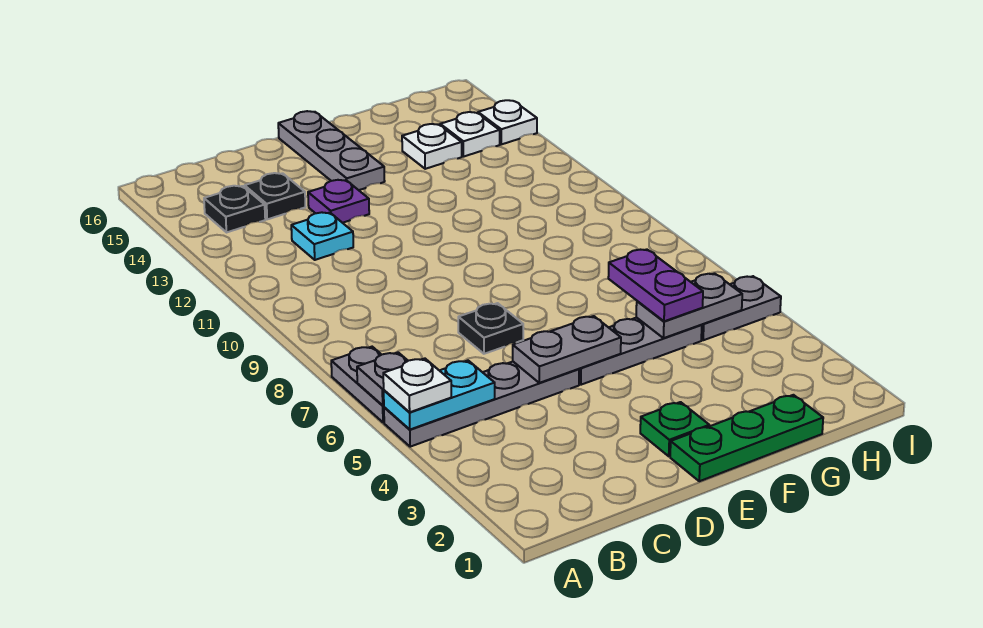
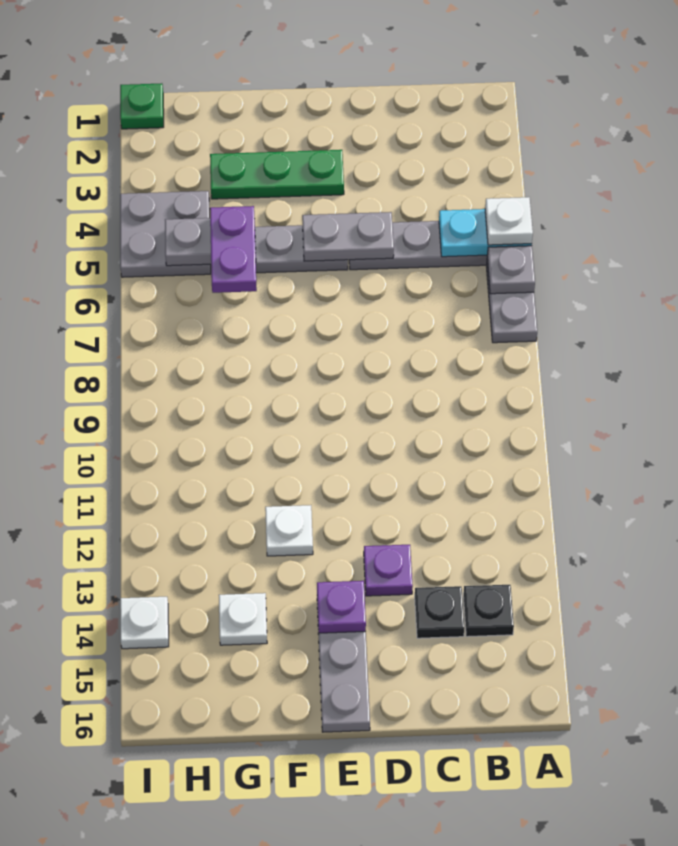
cyan plate C12 level 1 -> none
black plate D7 level 1 -> none
green plate E1:G1 level 1 -> green plate E3:G3 level 1
green plate E2 level 1 -> green plate I1 level 1
none -> purple plate E14 level 2
grey plate H5:I5 level 1 -> grey plate H4:I5 level 1
white plate H14 level 1 -> white plate F12 level 1

